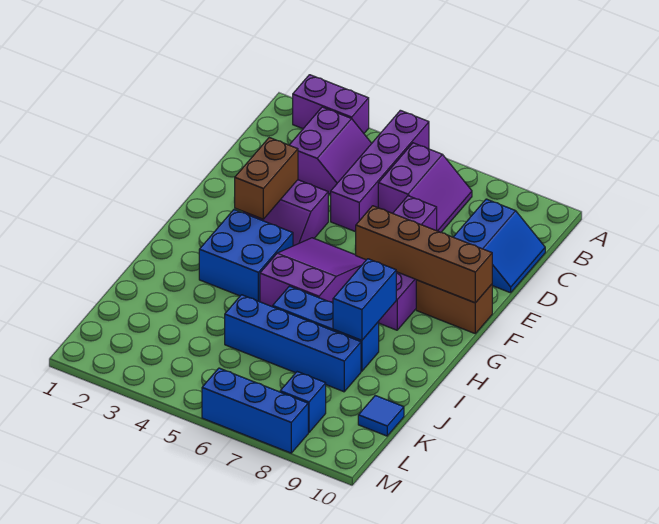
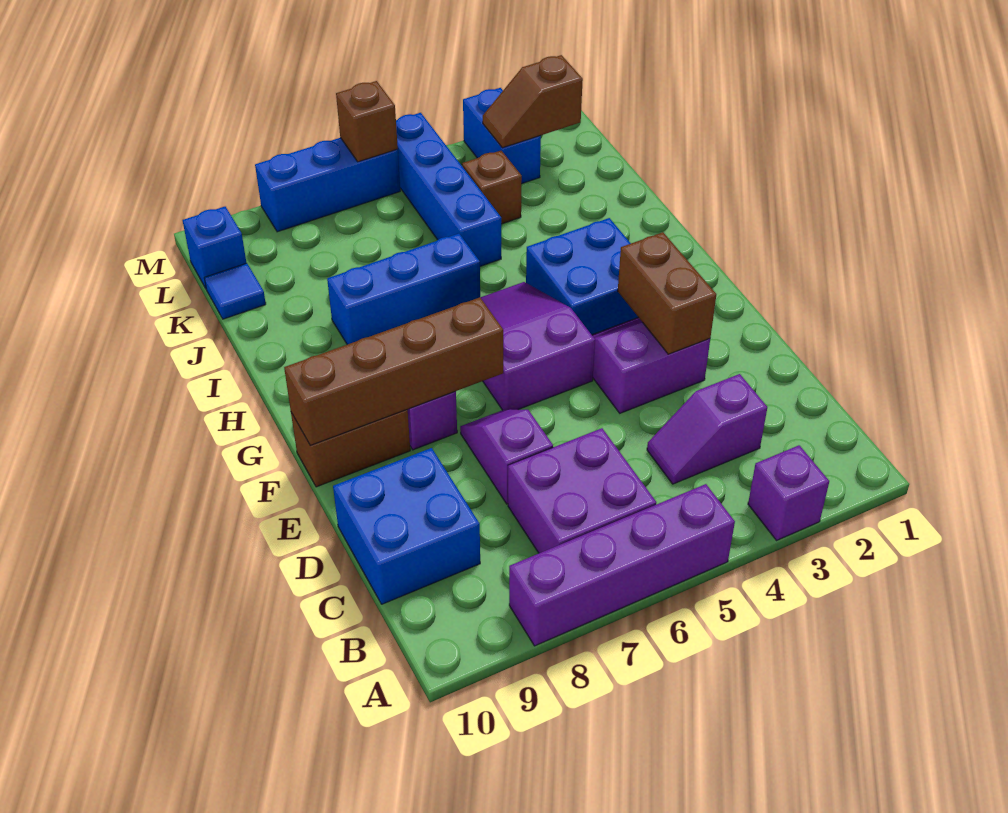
purple brick A2:A3 level 1 -> purple brick A3 level 1
purple brick A5:D5 level 1 -> purple brick A5:A8 level 1
purple slope B3:C4 level 1 top 3 -> purple slope C3:C4 level 1 top 3
purple slope B6:C7 level 1 top 6 -> purple brick B6:C7 level 1
blue slope C9:D10 level 1 top 9 -> blue brick C9:D10 level 1
purple slope F5:H6 level 1 top H -> purple slope F5:H6 level 1 top F
blue brick H8:I8 level 2 -> blue brick L3:M3 level 1
blue brick J5:J8 level 1 -> blue brick J5:M5 level 1
none -> brown brick K4 level 1
none -> brown slope L2:L3 level 2 top 2
blue brick L8 level 1 -> blue brick L10 level 1
none -> brown brick M6 level 2

